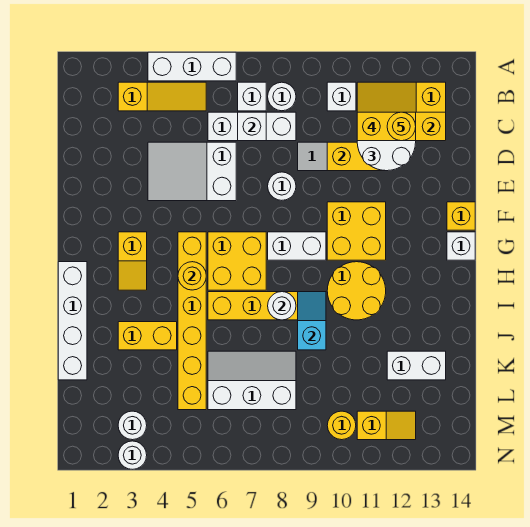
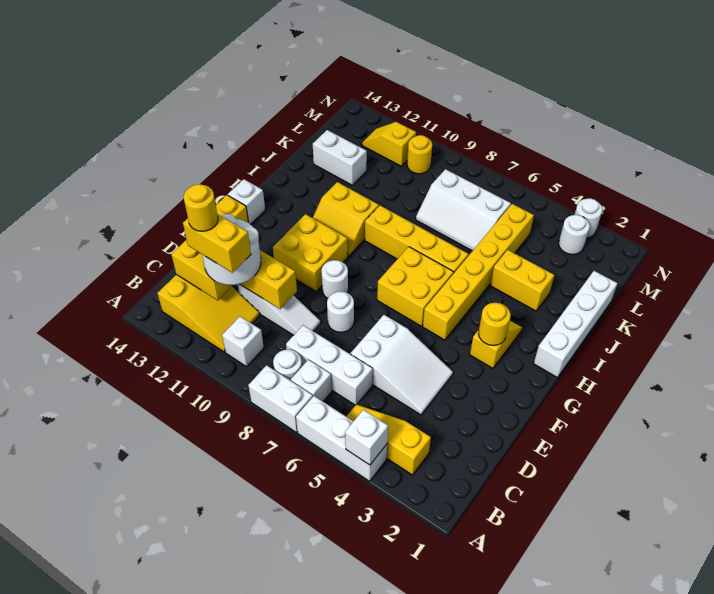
white brick C7 level 2 -> white brick A4 level 2
white brick G8:G9 level 1 -> white brick A7:A8 level 1
yellow round brick H5 level 2 -> yellow round brick G3 level 2
yellow round brick H10:I11 level 1 -> yellow slope H10:I11 level 1 top I
white round brick I8 level 2 -> white round brick F9 level 1
cyan slope I9:J9 level 2 top J -> none

